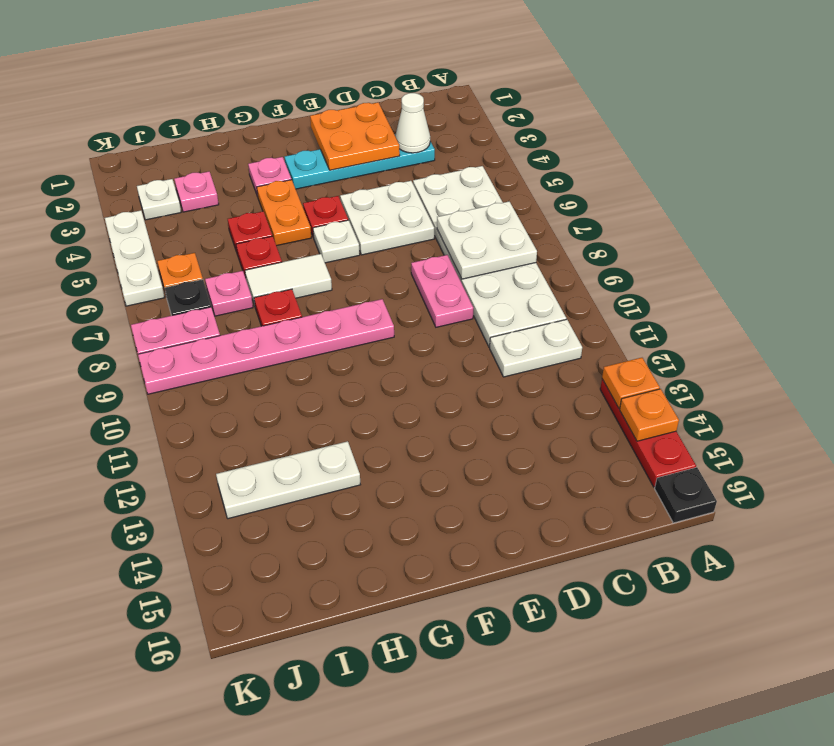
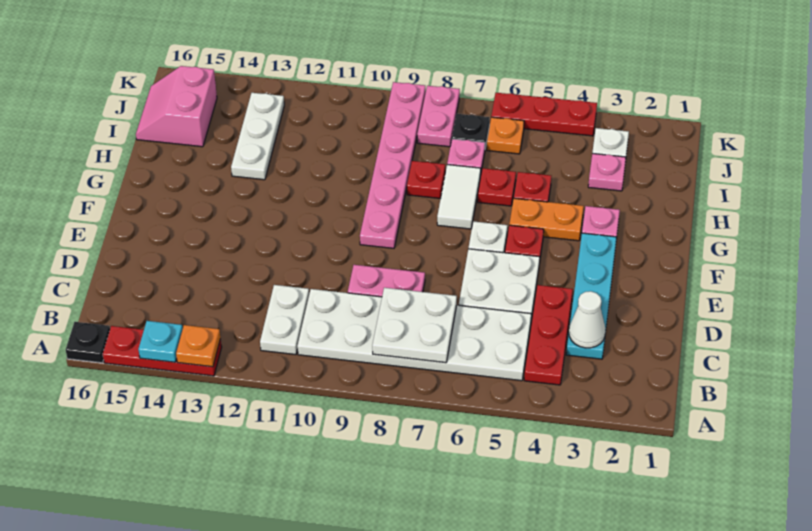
orange plate A14 level 2 -> cyan plate A14 level 2
none -> red plate B4:D4 level 1
orange plate D2:E3 level 2 -> none
none -> pink slope I15:J16 level 1 top 15
white plate K4:K6 level 1 -> red plate K4:K6 level 1

